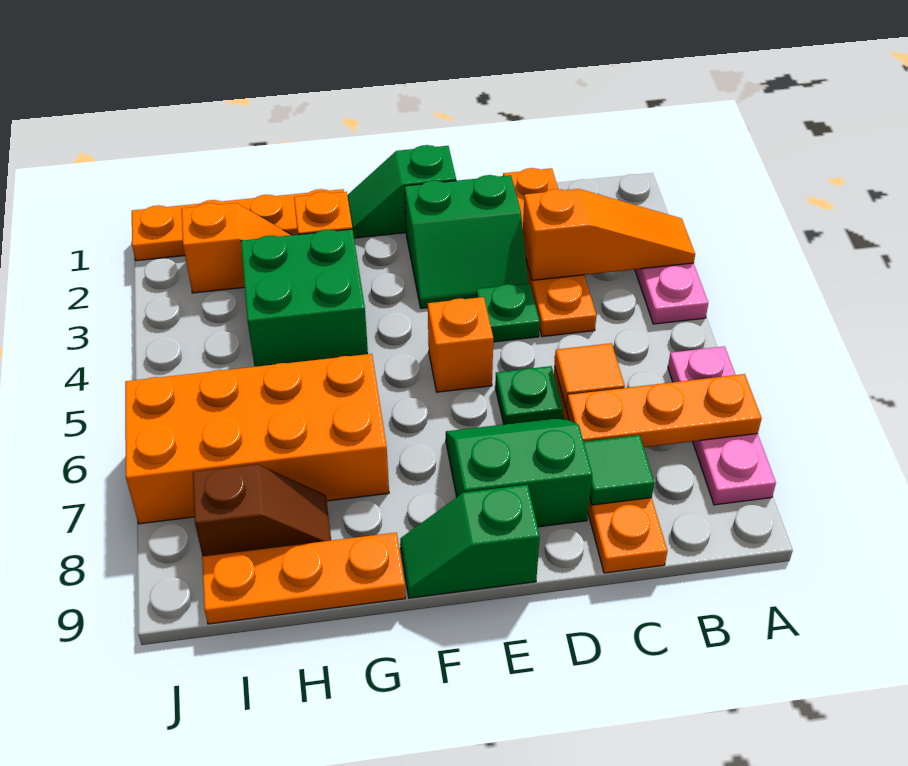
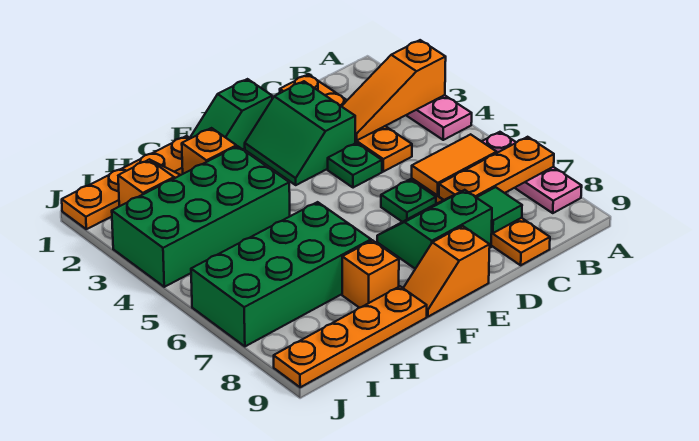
orange slope A3:C3 level 2 top C -> orange slope A3:C3 level 2 top A
orange tile C6 level 2 -> orange tile B6:C6 level 2
green slope D2:E3 level 1 top 2 -> green slope D2:E3 level 1 top D
orange brick E5 level 1 -> orange brick G8 level 1
green slope E9:F9 level 1 top E -> orange slope E9:F9 level 1 top E
green brick G3:H4 level 1 -> green brick G3:J4 level 1
orange brick G6:J7 level 1 -> green brick G6:J7 level 1
orange plate G9:I9 level 1 -> orange plate G9:J9 level 1
brown slope H8:I8 level 1 top I -> none

